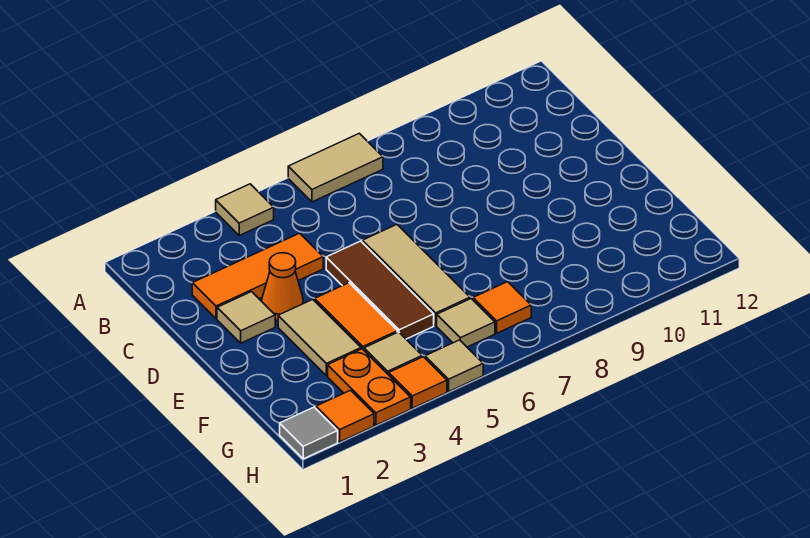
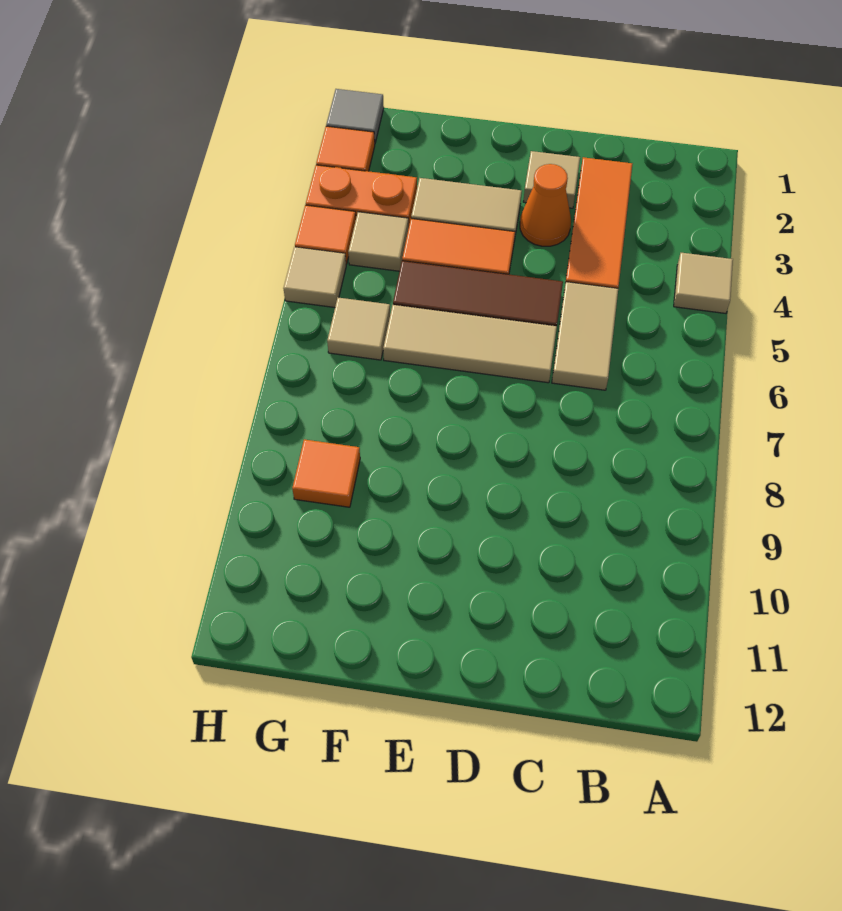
tan tile A6:A7 level 1 -> tan tile C5:C6 level 1
orange tile G7 level 1 -> orange tile G9 level 1

